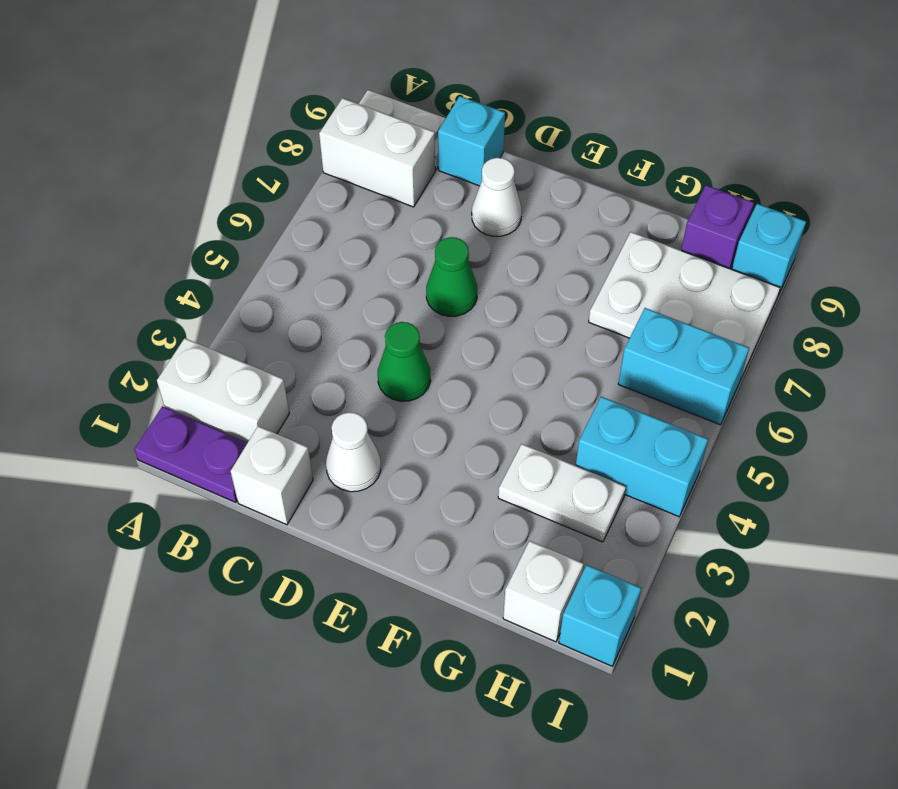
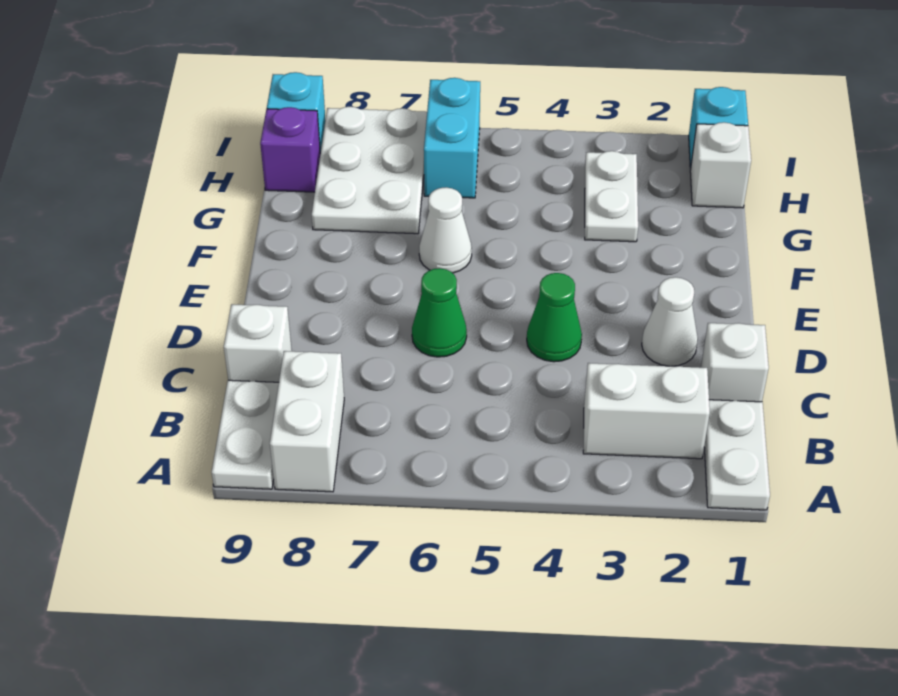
purple plate A1:B1 level 1 -> white plate A1:B1 level 1
white brick A2:B2 level 1 -> white brick B2:B3 level 1
cyan brick C9 level 1 -> white brick C9 level 1
white cone D8 level 1 -> white cone F6 level 1
cyan brick H4:I4 level 1 -> none

